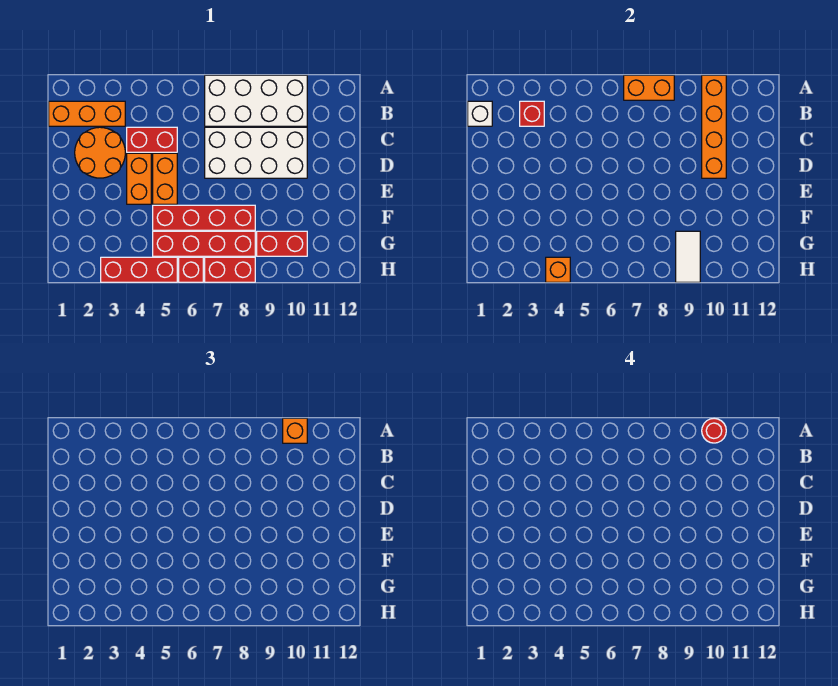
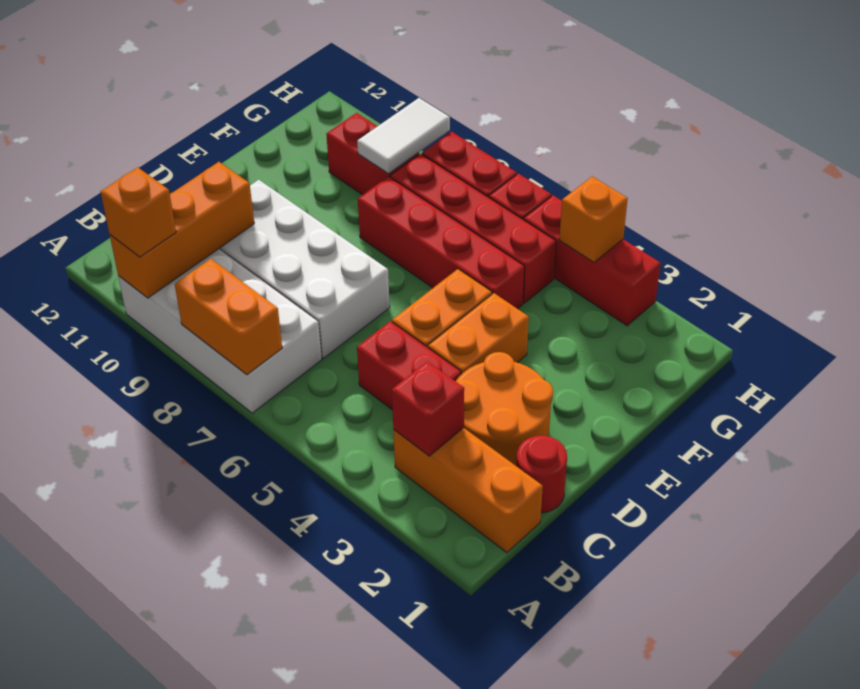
orange brick A10:D10 level 2 -> orange brick A10:C10 level 2
red round brick A10 level 4 -> red round brick C1 level 1
white brick B1 level 2 -> none

